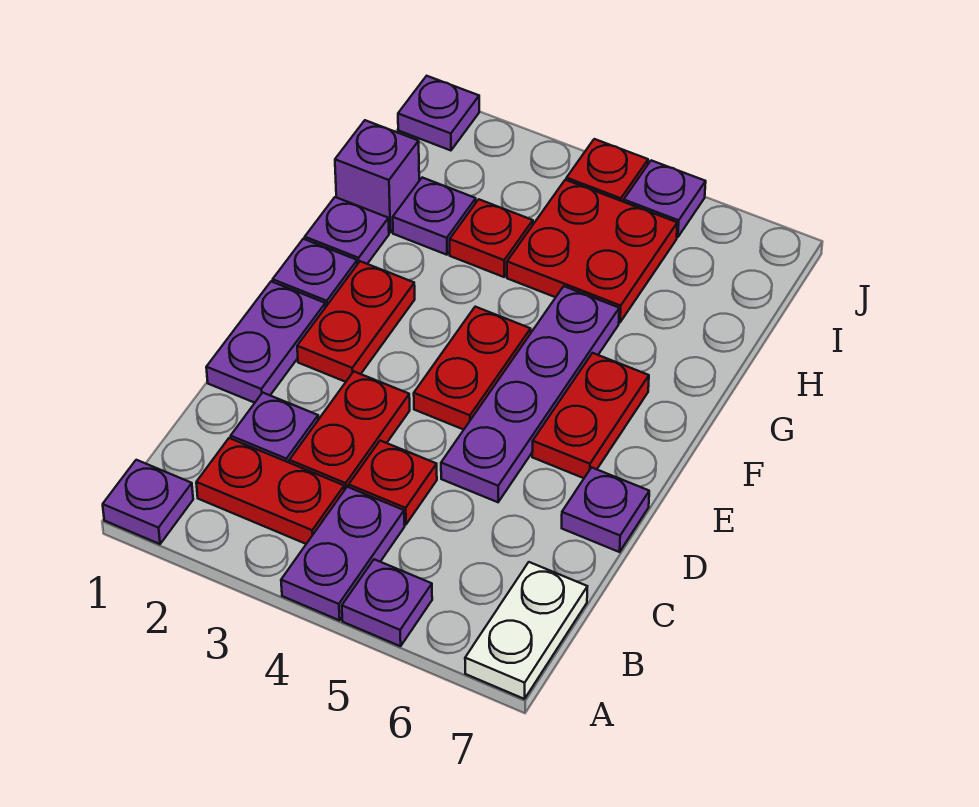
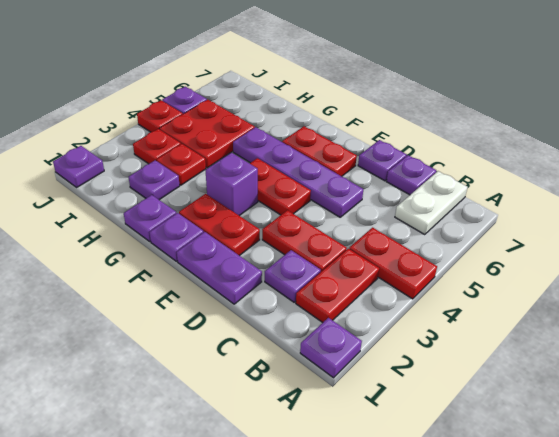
purple plate A4:B4 level 1 -> red plate A4:B4 level 1
purple plate A5 level 1 -> purple plate C7 level 1
white plate A7:B7 level 1 -> white plate B6:B7 level 1
red plate C4 level 1 -> red plate I3 level 1
purple brick H1 level 1 -> purple brick F3 level 1

